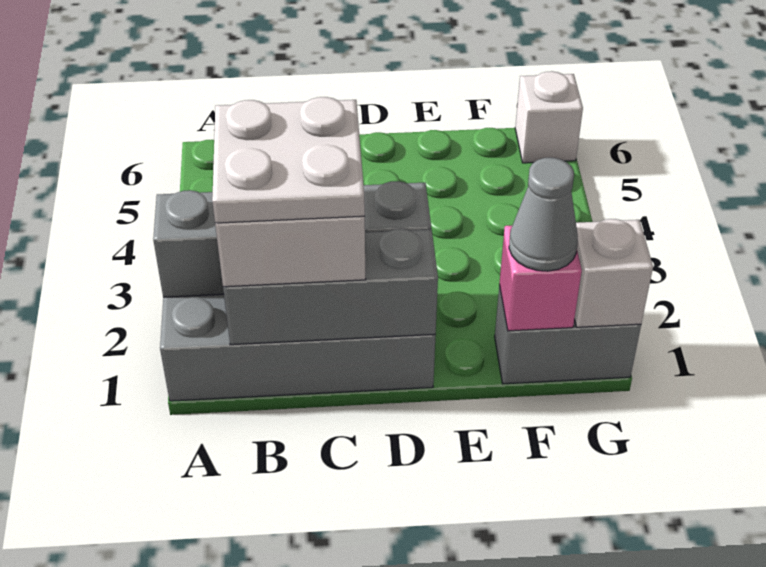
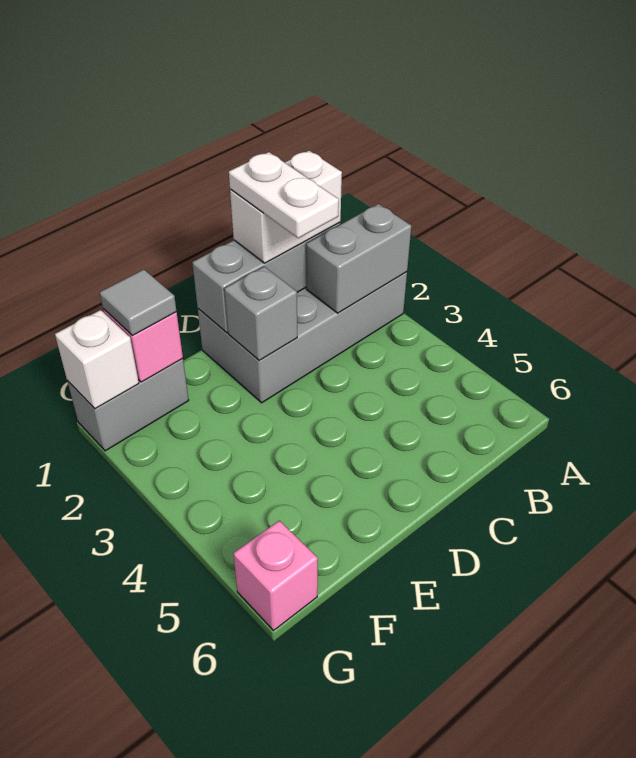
white plate B1:C2 level 4 -> white plate C1:C2 level 4
grey cone F1 level 3 -> grey tile F1 level 3
white brick G6 level 1 -> pink brick G6 level 1

